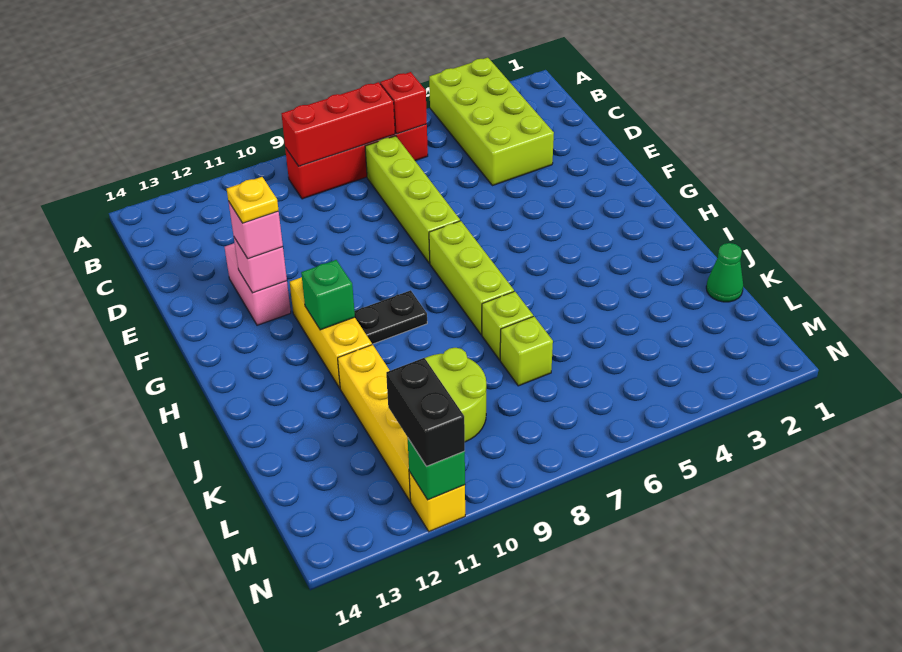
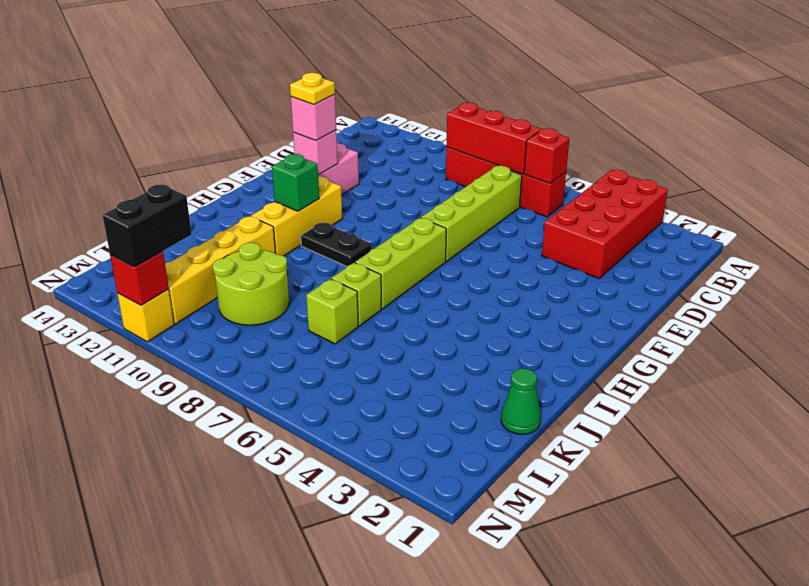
lime brick A3:D4 level 1 -> red brick A3:D4 level 1
green brick N11 level 2 -> red brick N11 level 2

